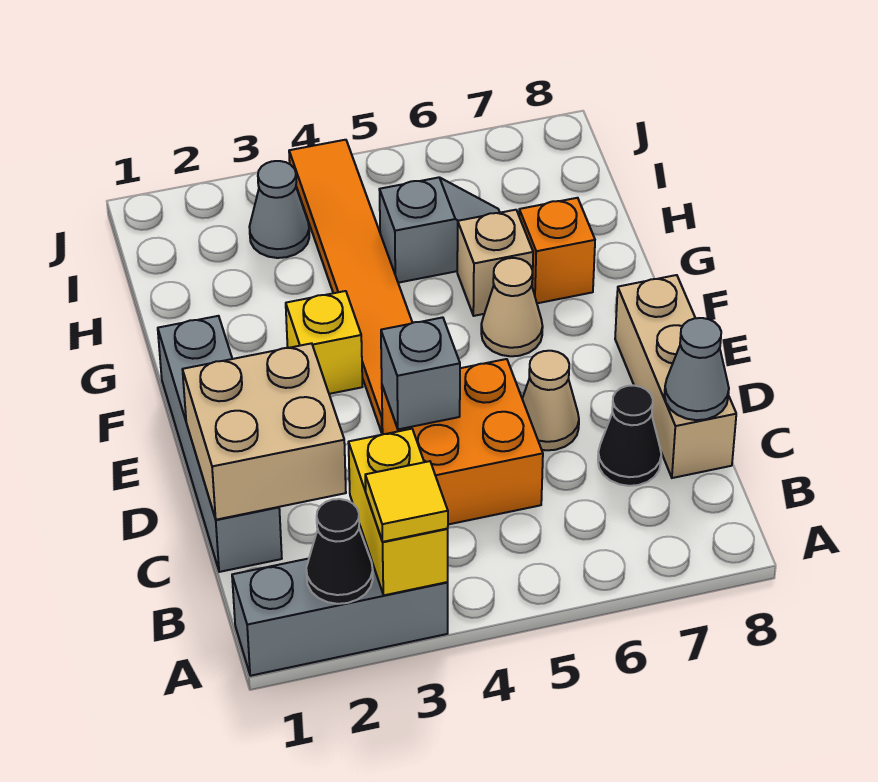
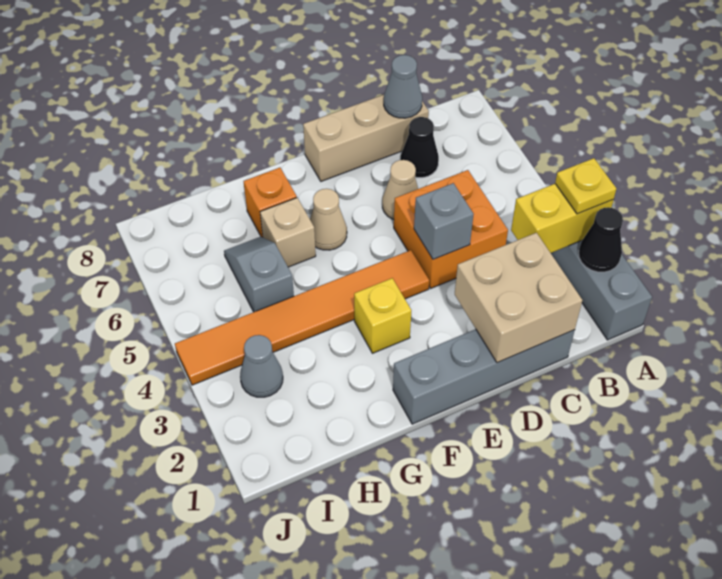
yellow tile A3 level 3 -> yellow plate A3 level 3

